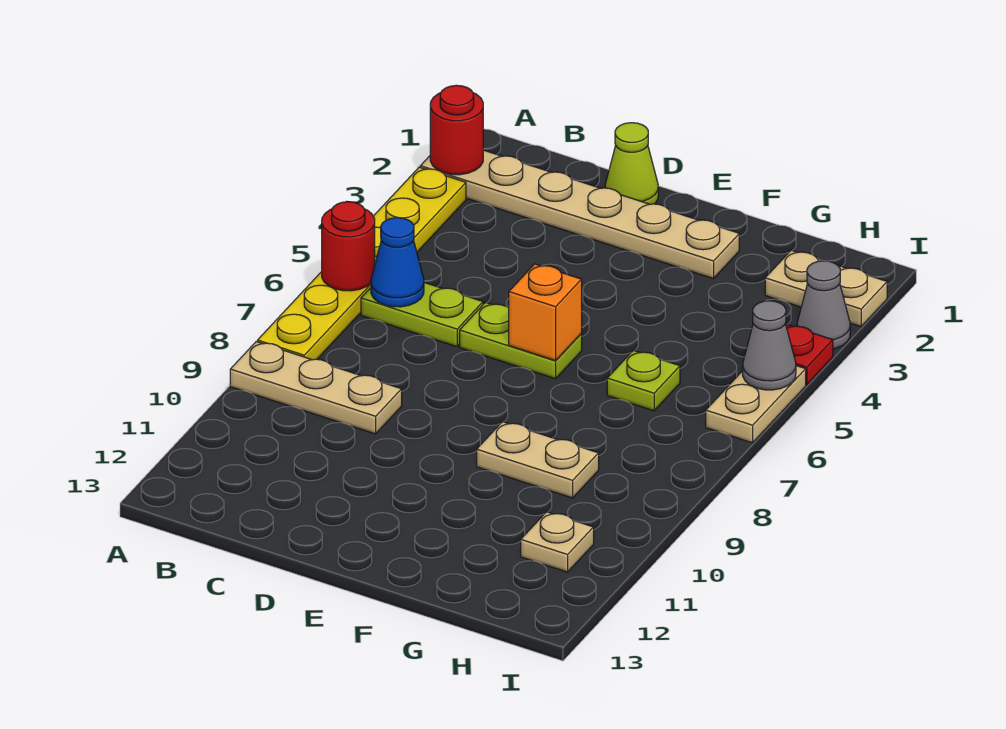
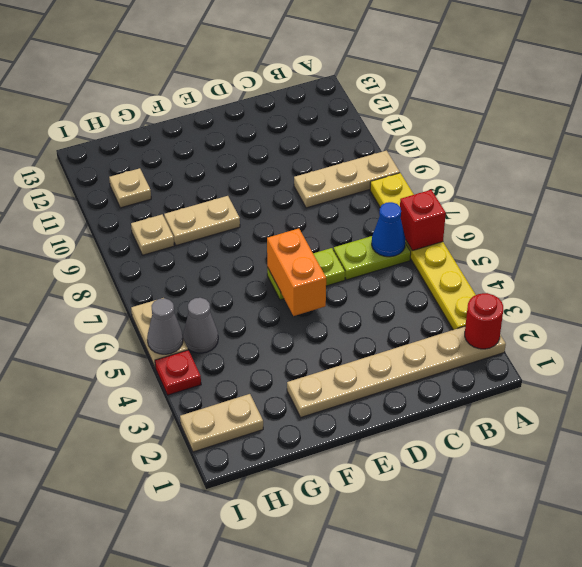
red round brick A6 level 2 -> red brick A6 level 2
lime cone D1 level 1 -> none
orange brick E6 level 2 -> orange brick E5:E6 level 2
lime plate G6 level 1 -> none
none -> tan plate H9 level 1
grey cone I3 level 1 -> grey cone H5 level 1

